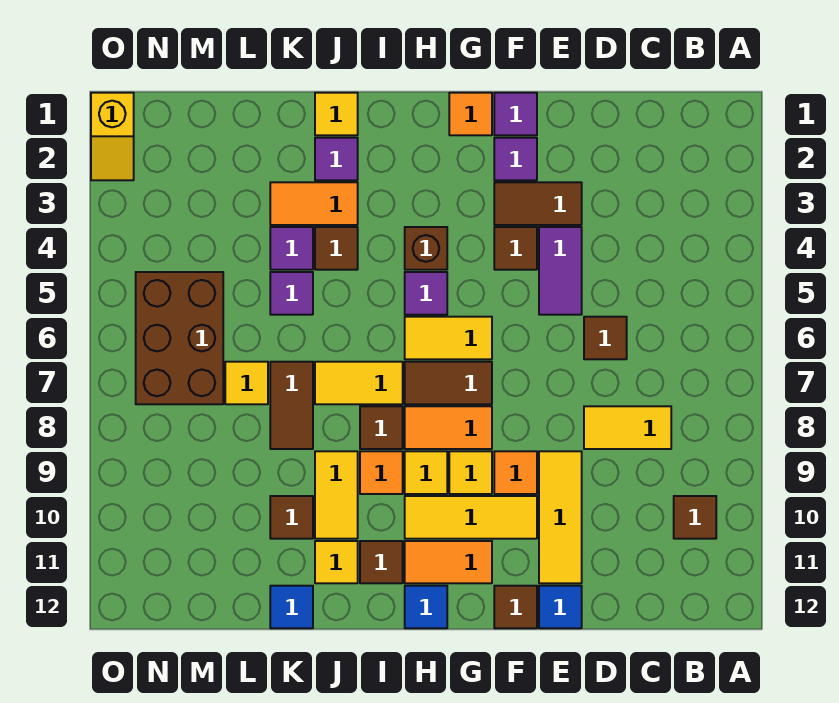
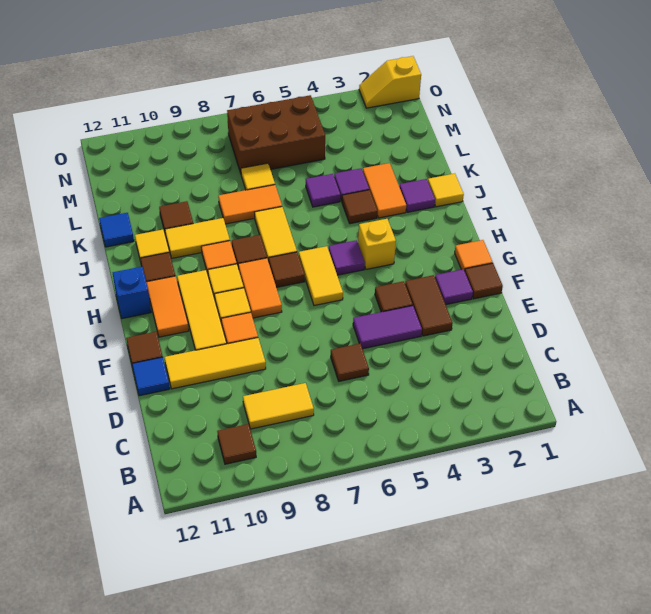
yellow tile C8:D8 level 1 -> yellow tile C8:C9 level 1
purple tile F1 level 1 -> brown tile F1 level 1
brown tile G7:H7 level 1 -> brown tile H7 level 1
brown brick H4 level 1 -> yellow brick H4 level 1
blue tile H12 level 1 -> blue brick H12 level 1
brown tile K7:K8 level 1 -> orange tile K7:K8 level 1

